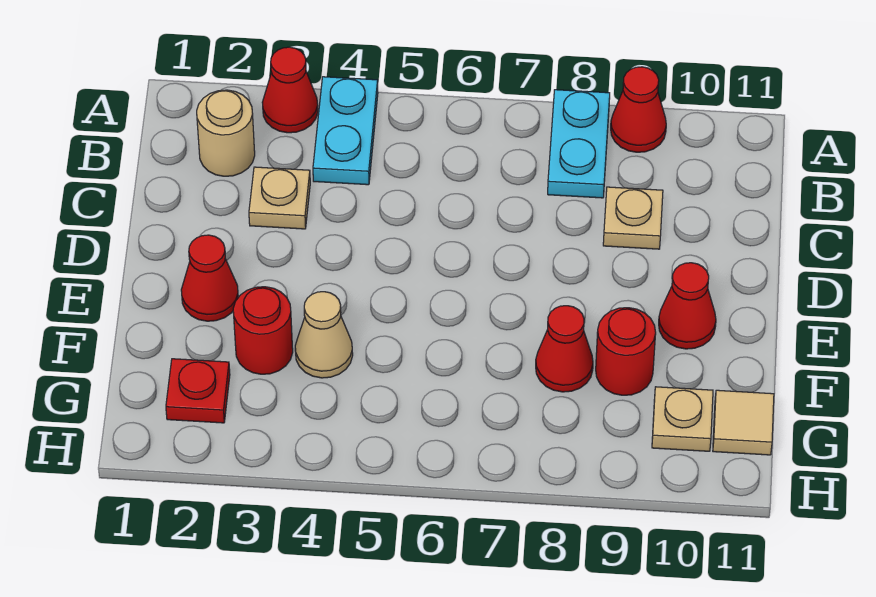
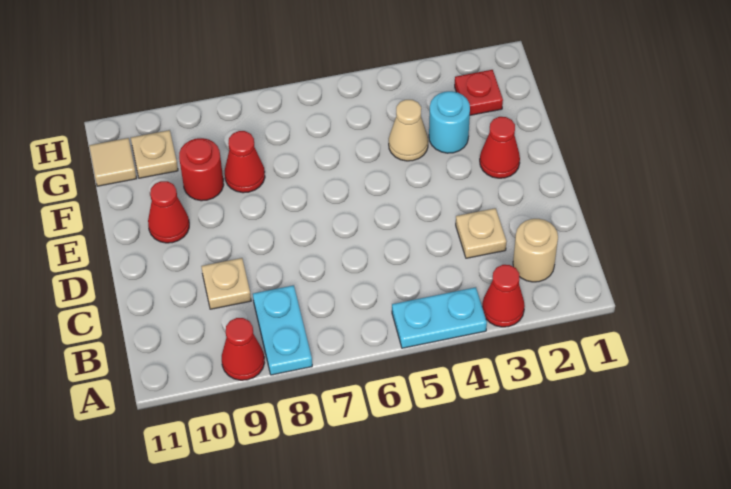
cyan plate A4:B4 level 1 -> cyan plate A4:A5 level 1
red round brick F3 level 1 -> cyan round brick F3 level 1

